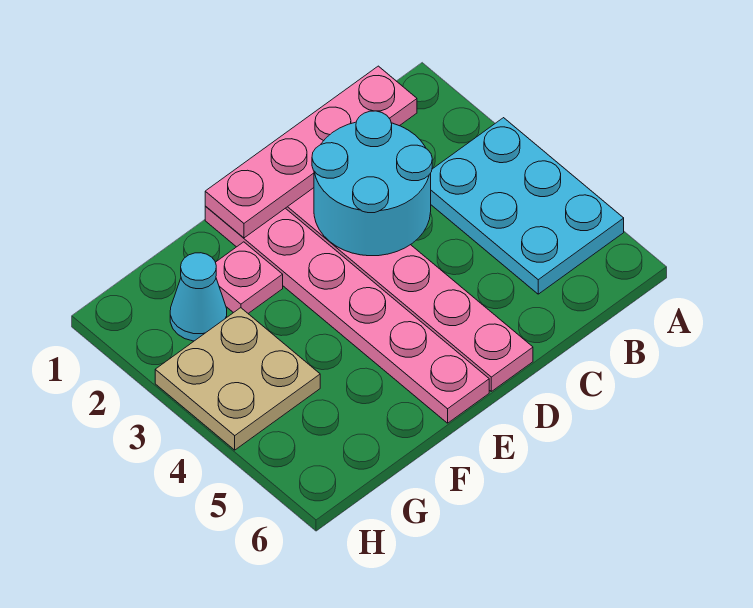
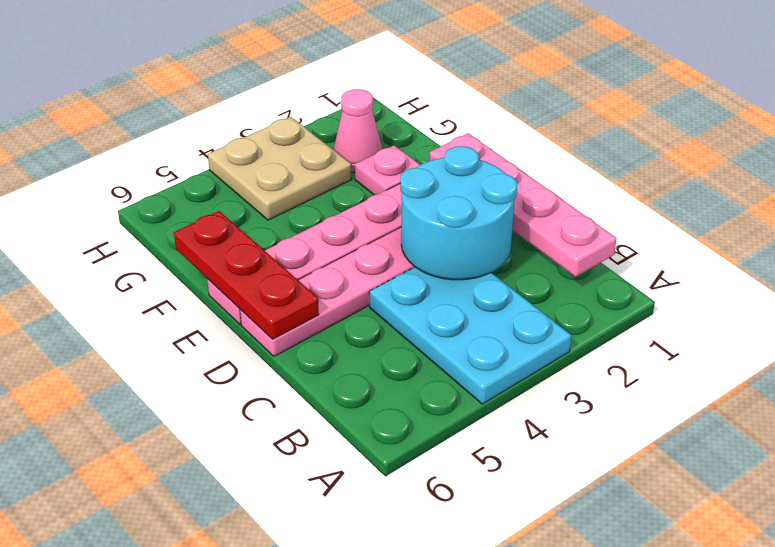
cyan plate A3:B5 level 1 -> cyan plate A3:C4 level 1
none -> red plate D6:F6 level 2
cyan cone G2 level 1 -> pink cone G2 level 1

